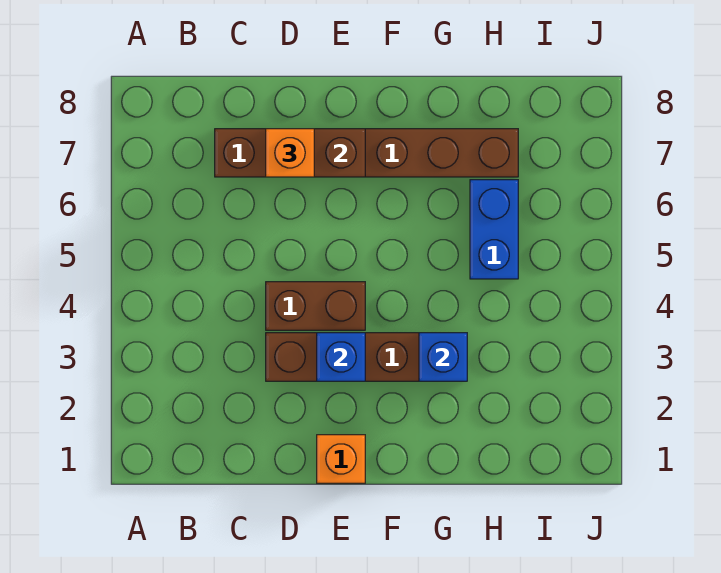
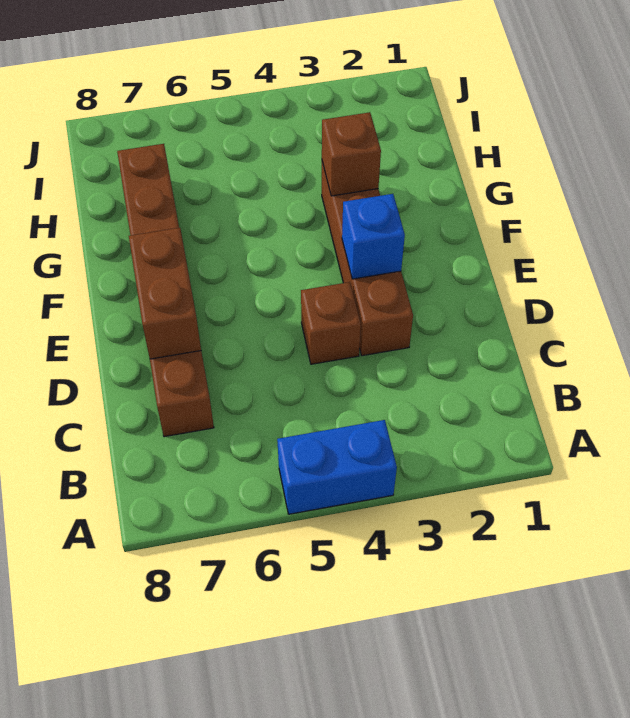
brown brick D4:E4 level 1 -> brown brick D4 level 1
orange brick D7 level 3 -> none
orange brick E1 level 1 -> none
blue brick G3 level 2 -> brown brick G3 level 2
blue brick H5:H6 level 1 -> blue brick A4:A5 level 1

